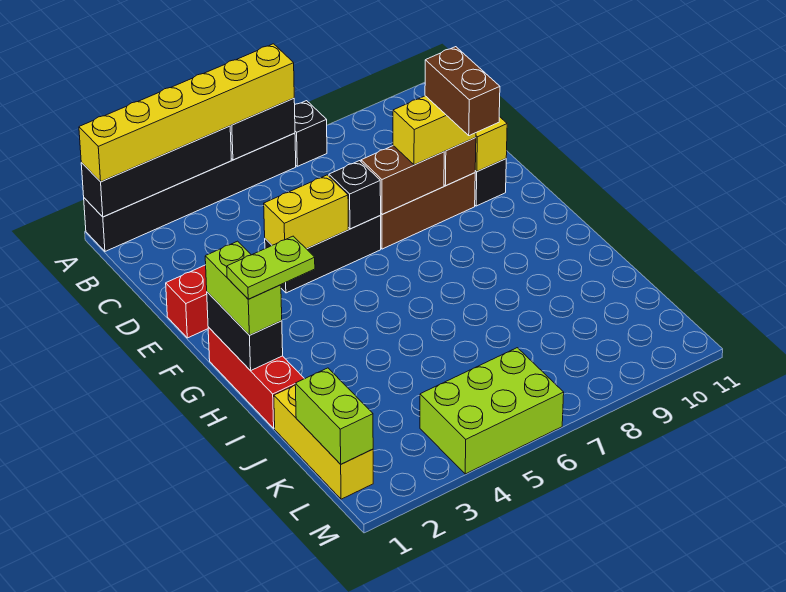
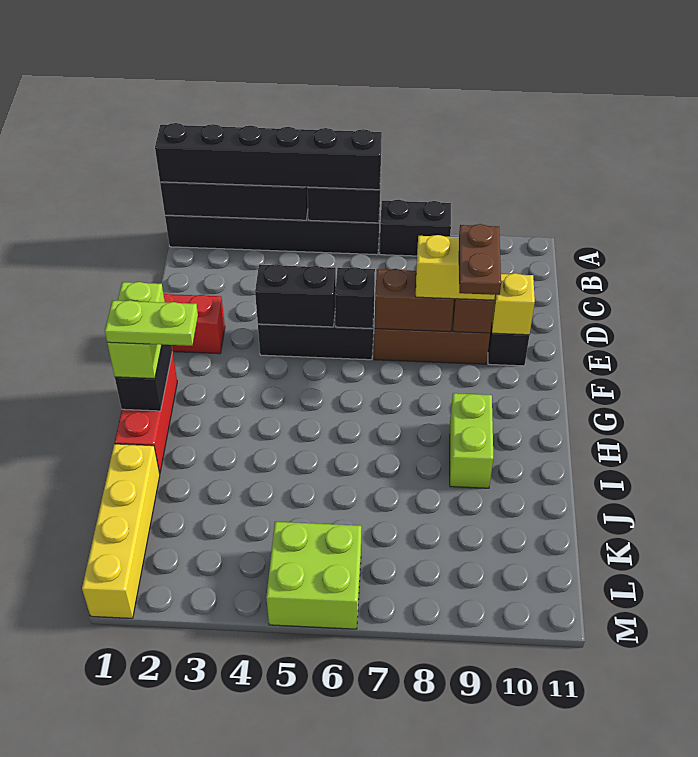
yellow brick A1:A6 level 3 -> black brick A1:A6 level 3
black brick A7 level 1 -> black brick A7:A8 level 1
yellow brick E4:E5 level 2 -> black brick E4:E5 level 2
brown brick E9:F9 level 4 -> brown plate E9:F9 level 4
yellow brick J1:L1 level 1 -> yellow brick J1:M1 level 1
lime brick K1:L1 level 2 -> lime brick H9:I9 level 1
lime brick L4:M6 level 1 -> lime brick L5:M6 level 1

